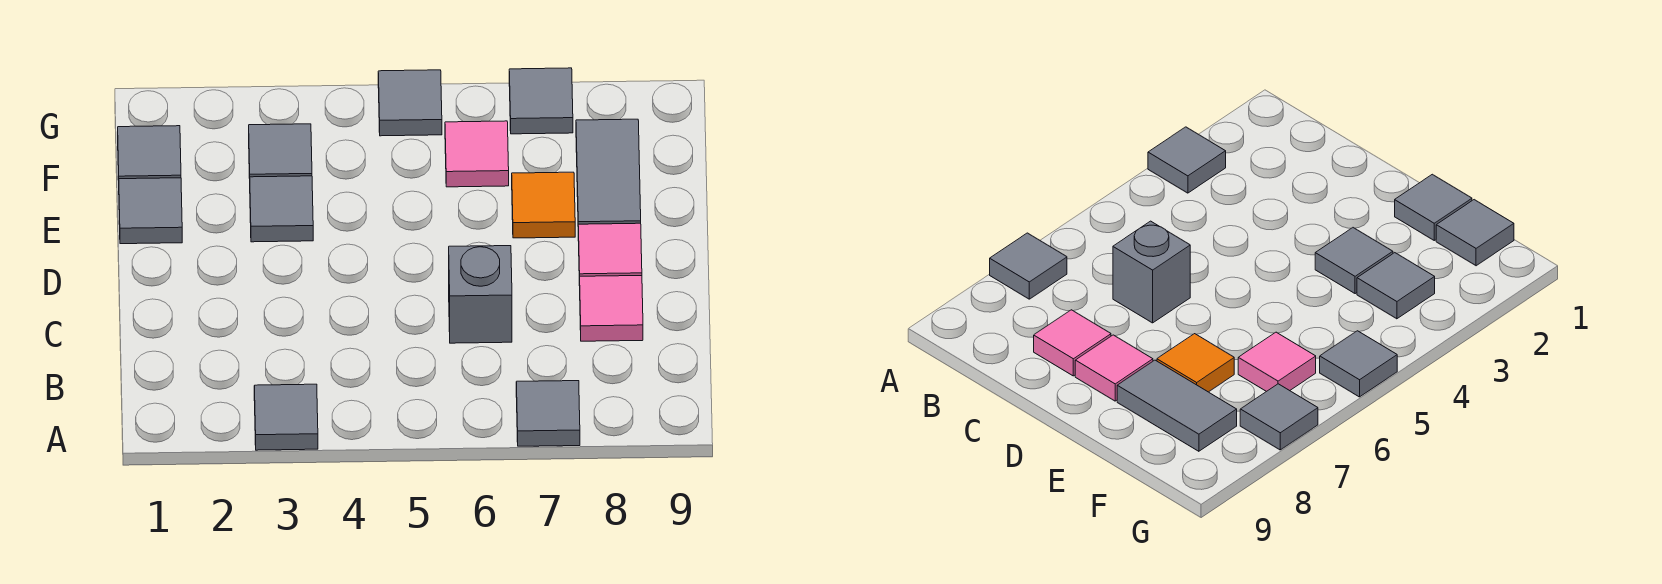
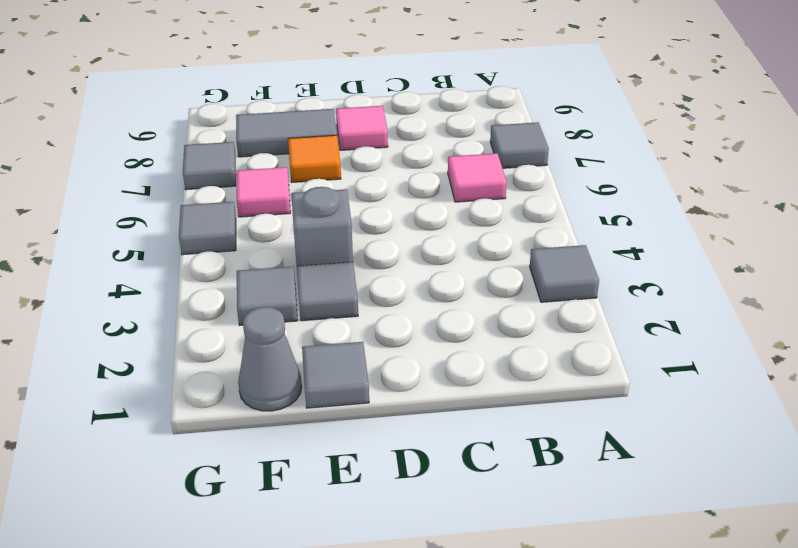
grey brick C6 level 1 -> grey brick E4 level 1
pink tile C8 level 1 -> pink tile B6 level 1
grey tile F1 level 1 -> grey cone F1 level 1

